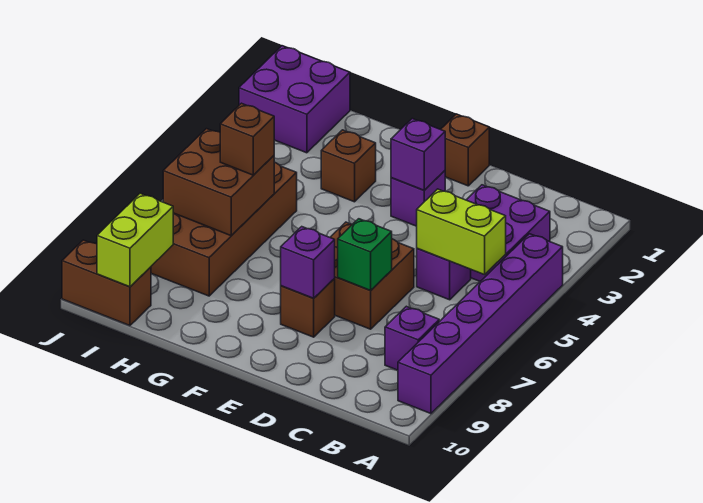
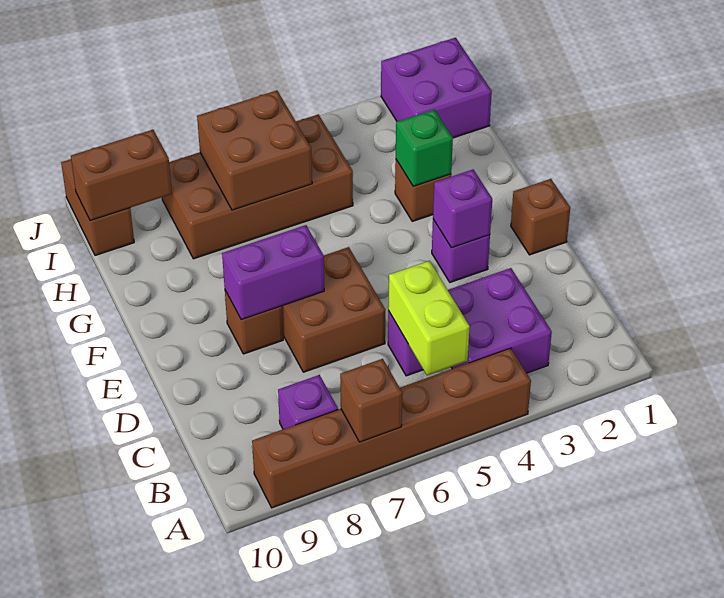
purple brick A4:A9 level 1 -> brown brick A4:A9 level 1
green brick D7 level 2 -> green brick G3 level 2
purple brick E8 level 2 -> purple brick E7:E8 level 2
brown brick H6 level 3 -> brown brick A7 level 2
lime brick I9:I10 level 2 -> brown brick I9:I10 level 2

